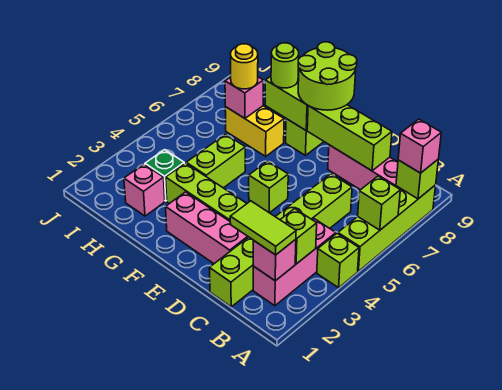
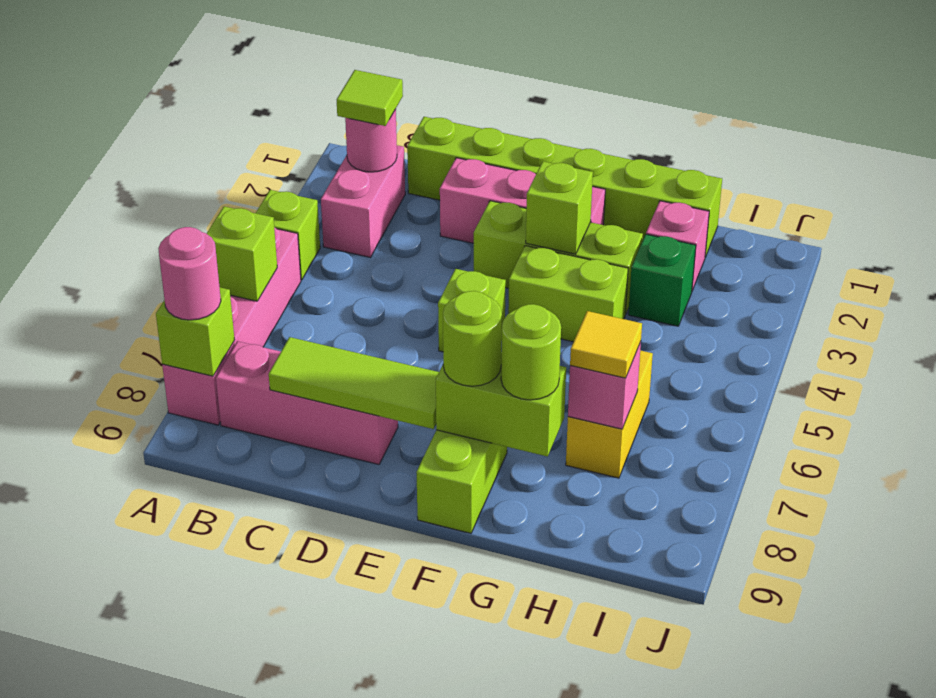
lime brick A5:A8 level 1 -> pink brick A5:A8 level 1
pink brick A8 level 3 -> pink round brick A8 level 3
pink brick B2:B4 level 1 -> pink brick B2:B3 level 1
pink brick B2 level 2 -> pink round brick B2 level 2
lime tile B2:C2 level 3 -> lime tile B2 level 3
lime brick B3 level 2 -> lime brick F3 level 2
lime brick C1:C6 level 1 -> lime brick C1:H1 level 1
lime brick C8:E8 level 2 -> lime tile C8:E8 level 2
lime round brick E8:F9 level 3 -> lime round brick F8 level 3
lime brick G4:G5 level 1 -> lime brick F4:G4 level 1
yellow brick G7:H7 level 1 -> yellow brick H6:H7 level 1
yellow round brick H7 level 3 -> yellow tile H7 level 3

